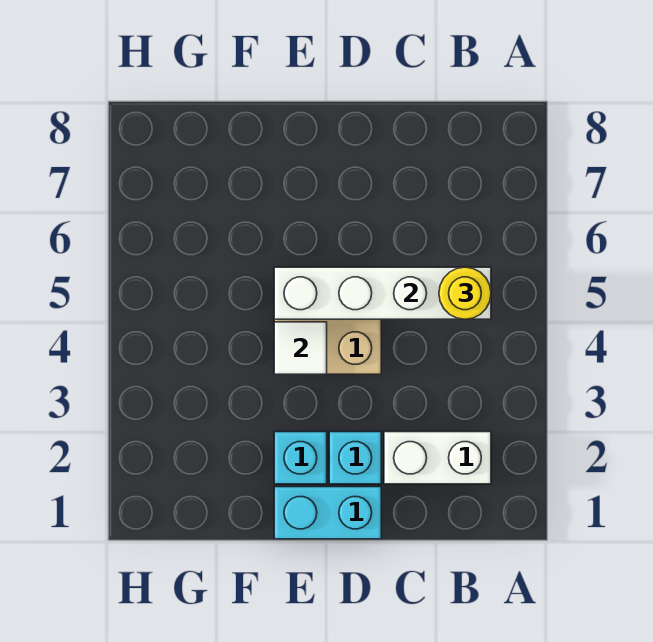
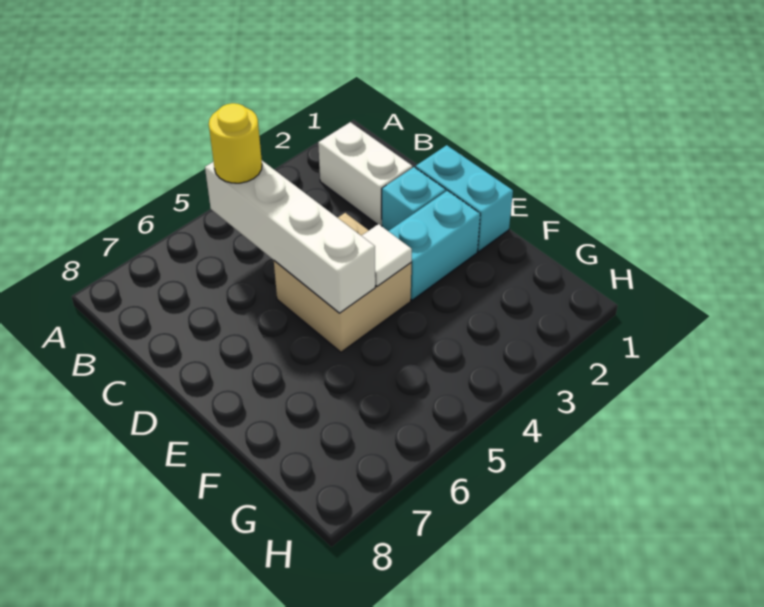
cyan brick E2 level 1 -> cyan brick E2:E3 level 1

